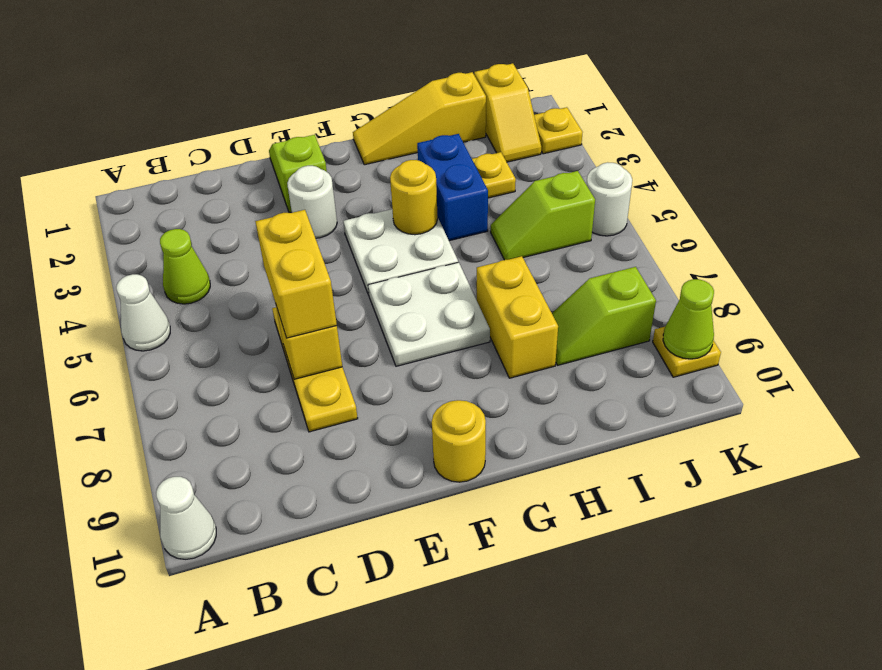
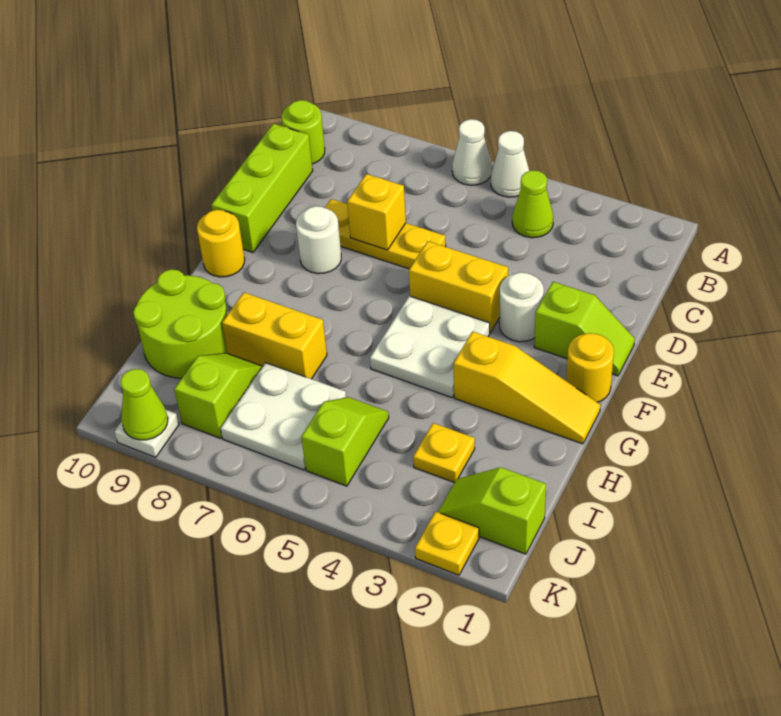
white cone A10 level 1 -> white cone A6 level 1
none -> lime round brick B10 level 1
none -> lime brick C10:E10 level 1
yellow brick D6:D7 level 3 -> yellow brick E4:E5 level 1
white plate F6:G7 level 1 -> white plate I6:J7 level 1
yellow slope G1:I1 level 1 top I -> yellow slope G1:G3 level 1 top 3
yellow round brick G4 level 2 -> yellow round brick F1 level 1
blue brick H3:H4 level 1 -> none
none -> lime round brick H9:I10 level 1
yellow slope J1:J2 level 1 top 1 -> lime slope J1:J2 level 1 top 1
white round brick K5 level 1 -> white round brick E8 level 1
yellow plate K9 level 1 -> white plate K9 level 1

